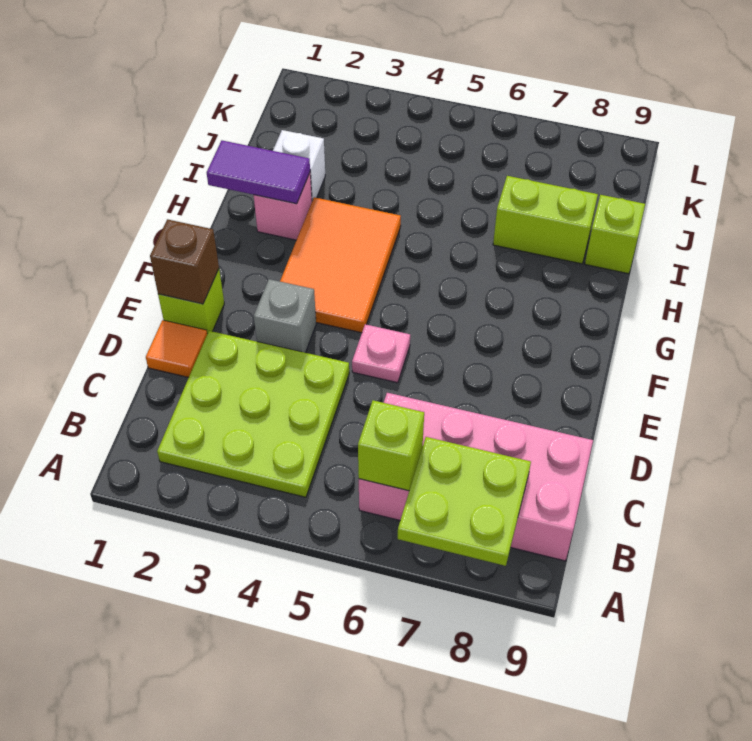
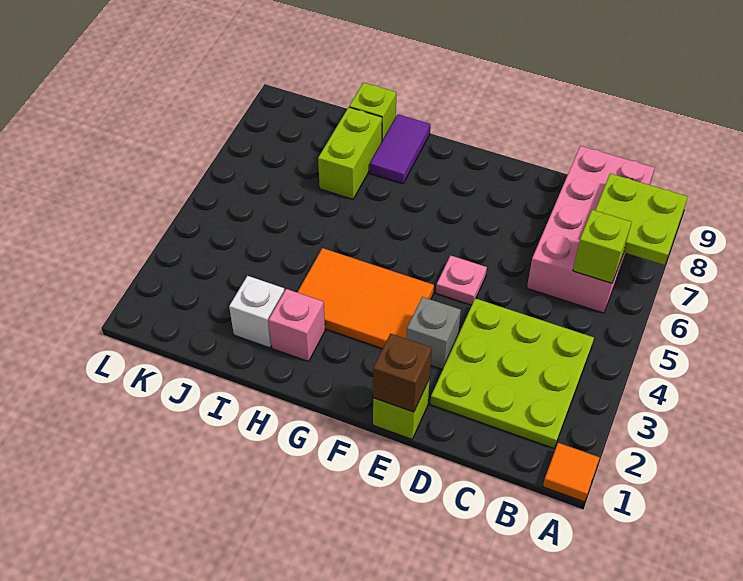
orange tile D1 level 1 -> orange tile A1 level 1
purple tile H1:H2 level 2 -> purple tile H8:H9 level 1

